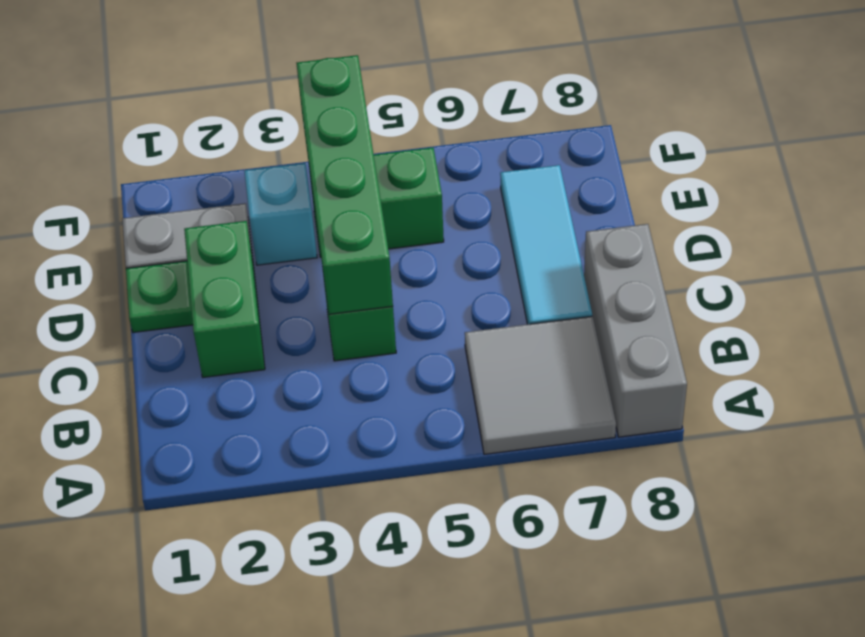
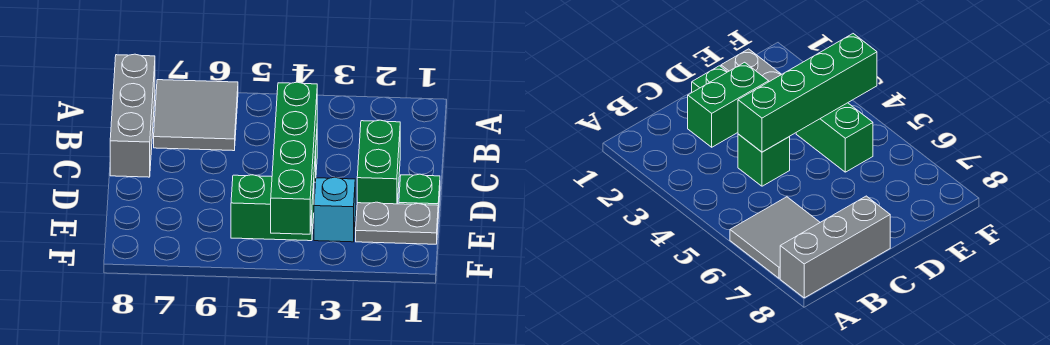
cyan tile C7:E7 level 1 -> none

